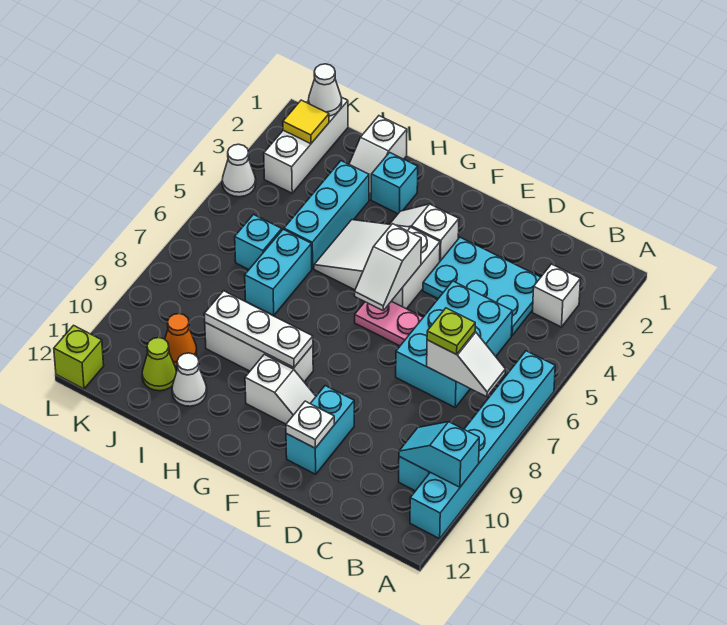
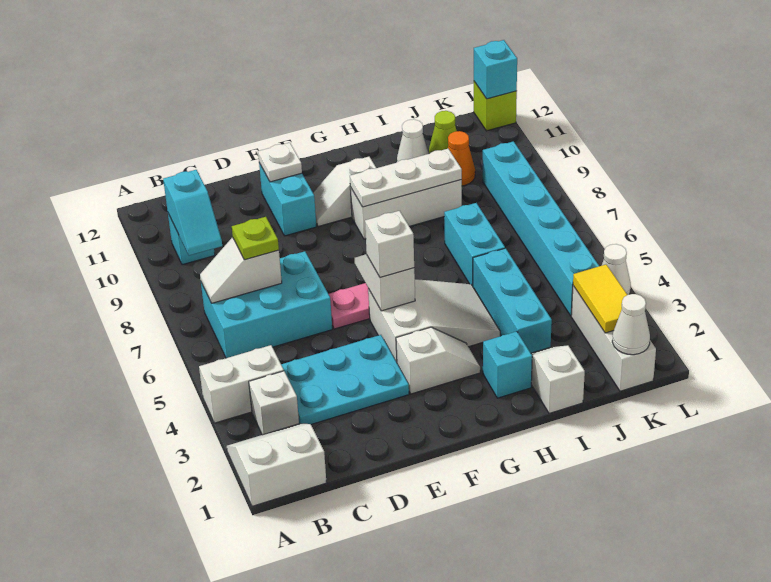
none -> white slope A1:B2 level 1 top 1
none -> white brick A4:B4 level 1
cyan brick A6:A11 level 1 -> cyan brick K4:K9 level 1
cyan slope A10:B10 level 2 top A -> cyan slope B9:B10 level 2 top 10
cyan brick C5:D7 level 1 -> cyan brick B6:D7 level 1
none -> white brick F5 level 3
cyan brick J6 level 1 -> cyan brick L12 level 2
yellow tile K2 level 2 -> yellow tile K2:K3 level 2

